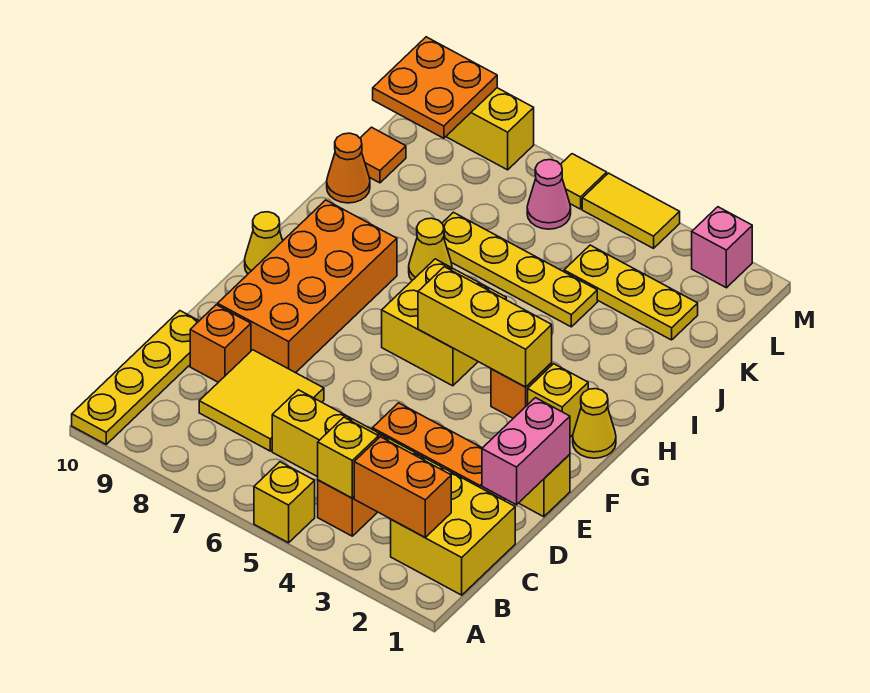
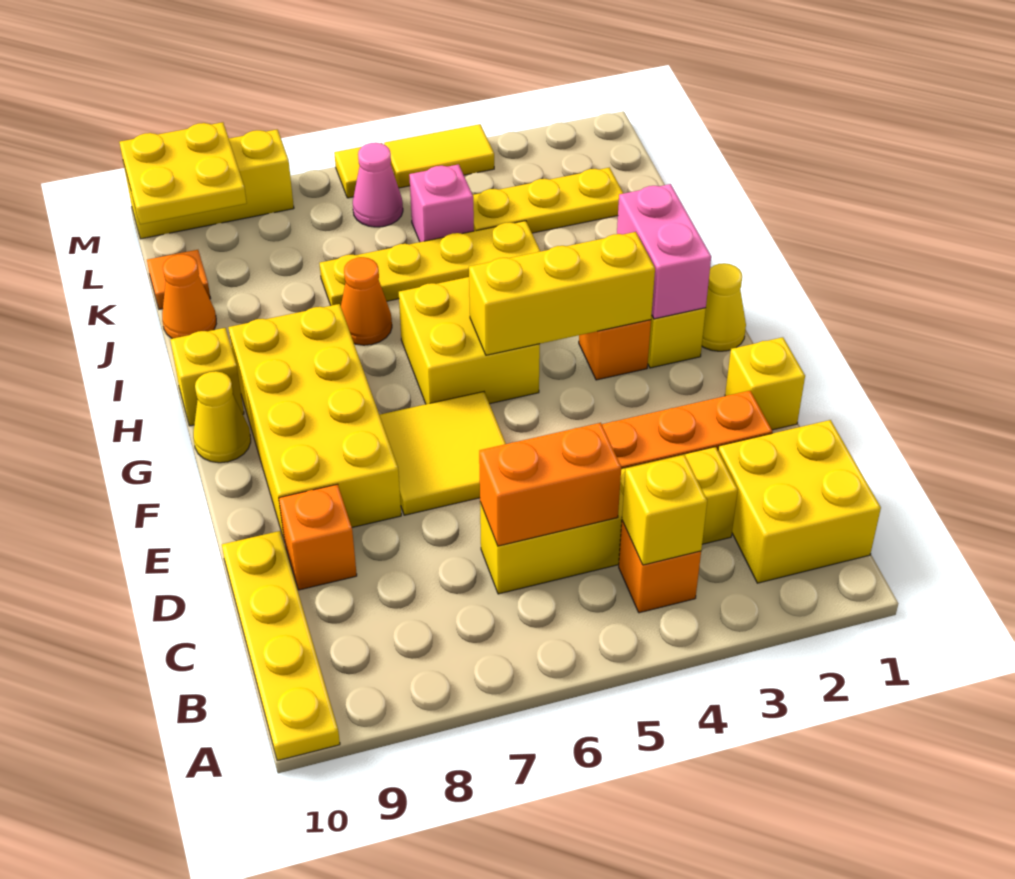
yellow brick A5 level 1 -> yellow brick H10 level 1
orange brick B2:B3 level 2 -> orange brick C5:C6 level 2
yellow tile C7:D8 level 1 -> yellow tile E6:F7 level 1
pink brick D1:E1 level 2 -> pink brick G2:H2 level 2
orange brick E8:H9 level 1 -> yellow brick E8:H9 level 1
yellow cone I7 level 1 -> orange cone I7 level 1
orange plate L9:M10 level 2 -> yellow plate L9:M10 level 2
pink brick M2 level 1 -> pink brick K5 level 1

